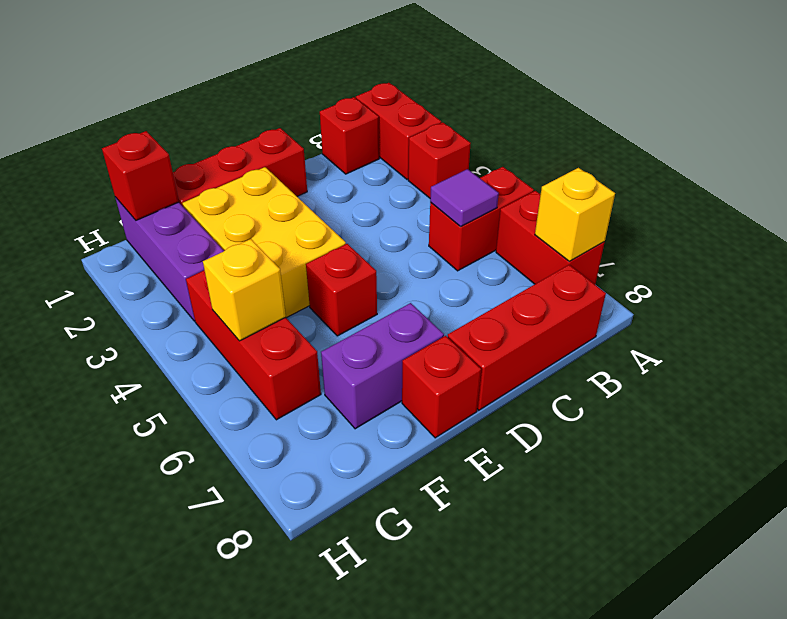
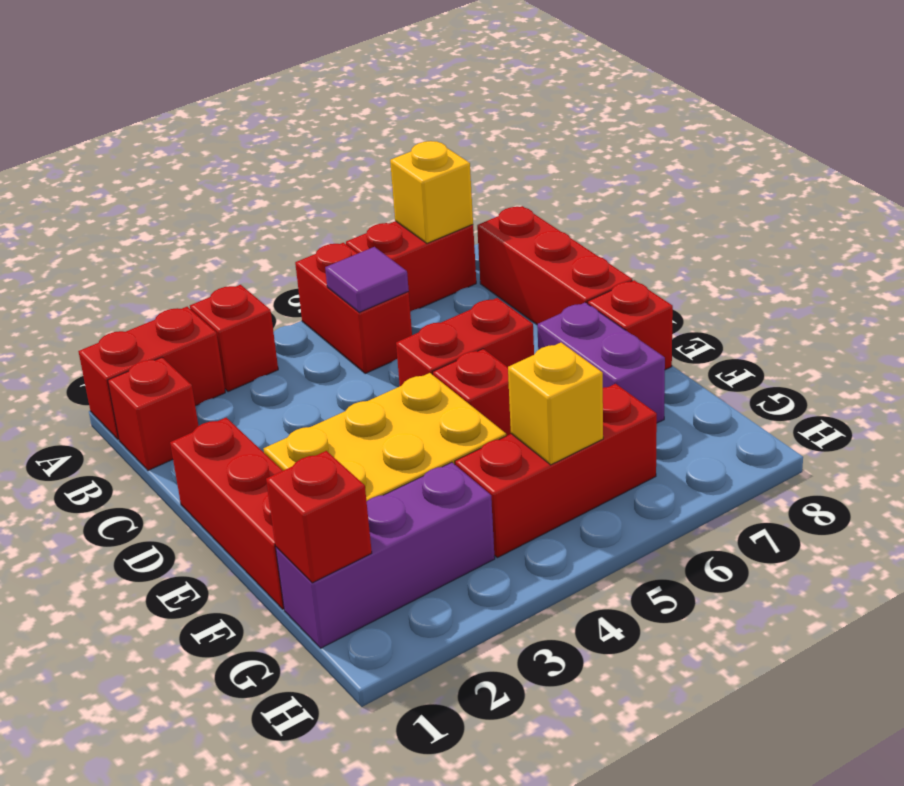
none -> red brick D5:D6 level 1

